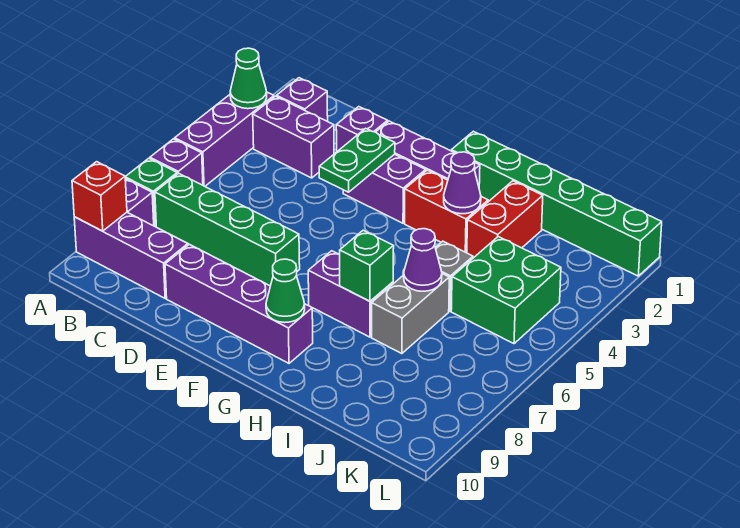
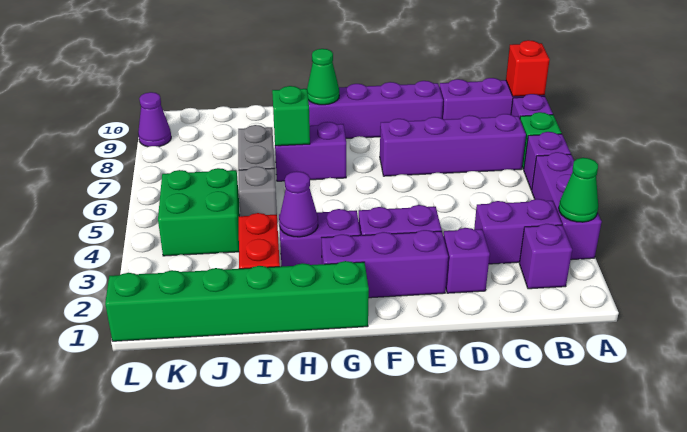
green brick B7:E7 level 1 -> purple brick B7:E7 level 1
green plate E3:E4 level 2 -> none
red brick G3:H3 level 1 -> purple brick G3:H3 level 1
purple cone I6 level 2 -> purple cone L9 level 1

